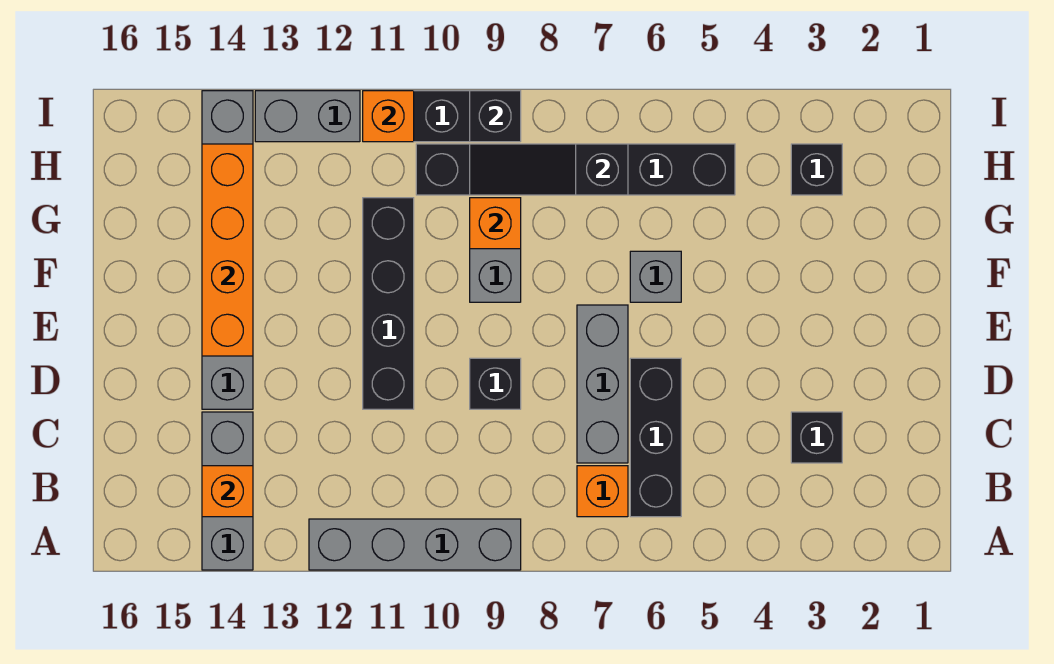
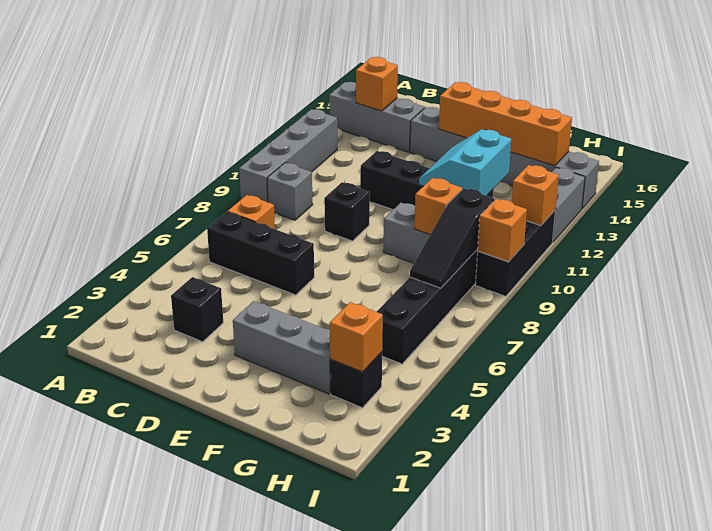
grey brick C7:E7 level 1 -> grey brick E3:G3 level 1
grey brick F6 level 1 -> grey brick B9 level 1
none -> cyan slope F11:G12 level 2 top G
none -> orange brick H3 level 2
black slope H7:H9 level 2 top 7 -> black slope H7:H9 level 2 top 9
black brick I9 level 2 -> orange brick I9 level 2

